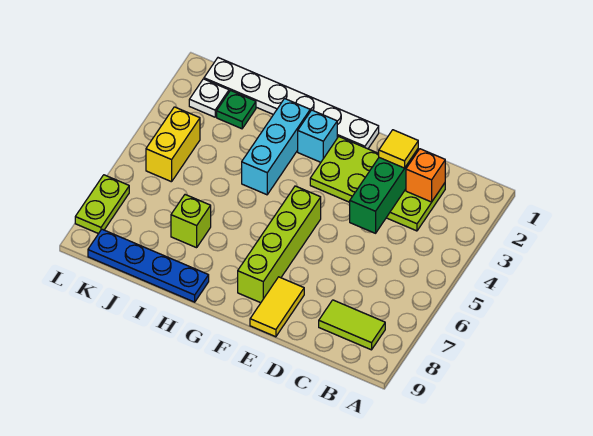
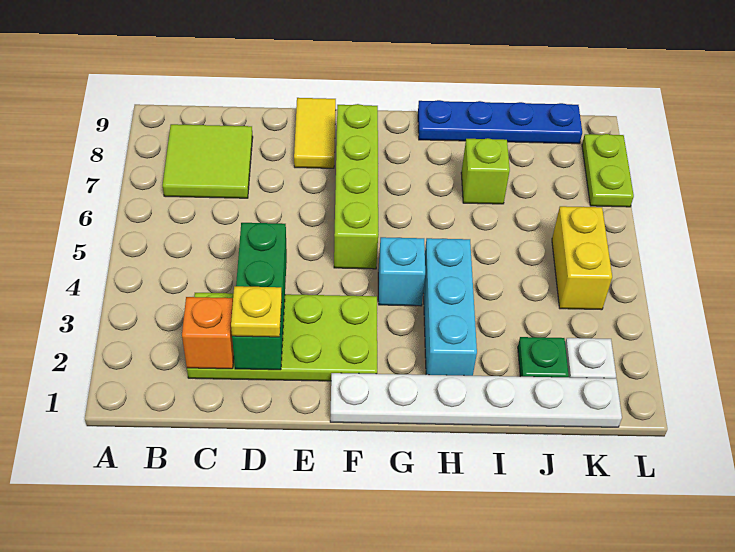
lime tile B8:C8 level 1 -> lime tile B7:C8 level 1
yellow tile D2 level 3 -> yellow plate D2 level 3
cyan brick G2 level 1 -> cyan brick G4 level 1

